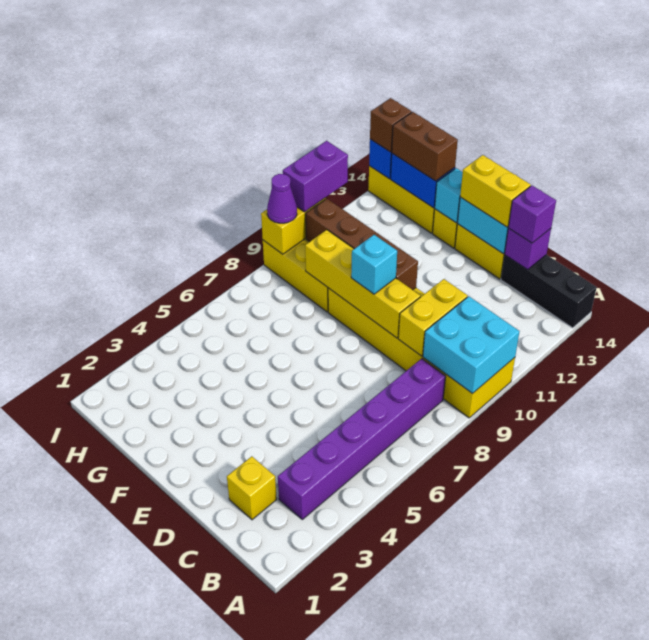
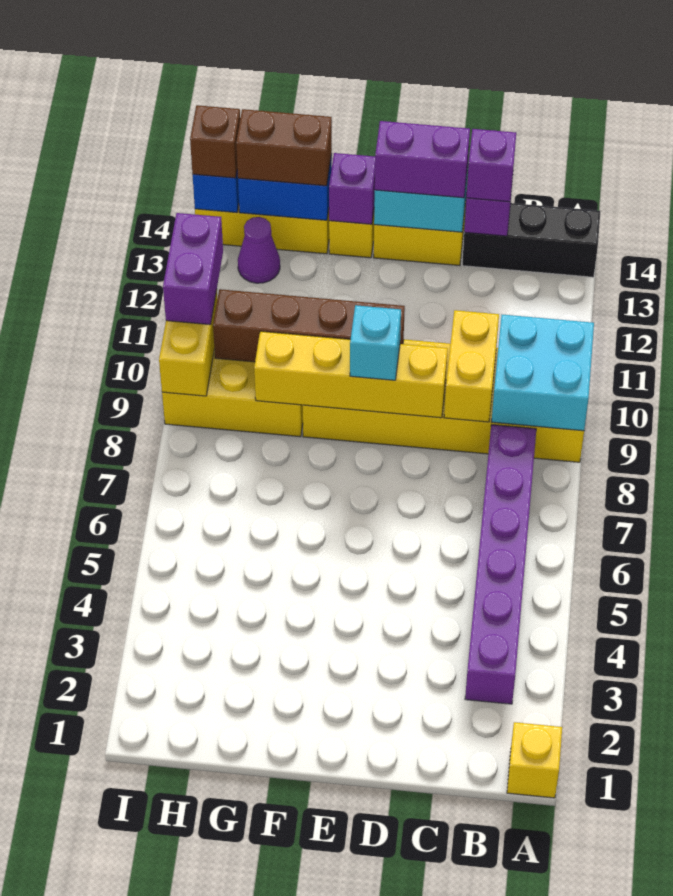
yellow brick C2 level 1 -> yellow brick A1 level 1
yellow brick D14:E14 level 3 -> purple brick D14:E14 level 3
cyan brick F14 level 2 -> purple brick F14 level 2
purple cone I9 level 3 -> purple cone H13 level 1

